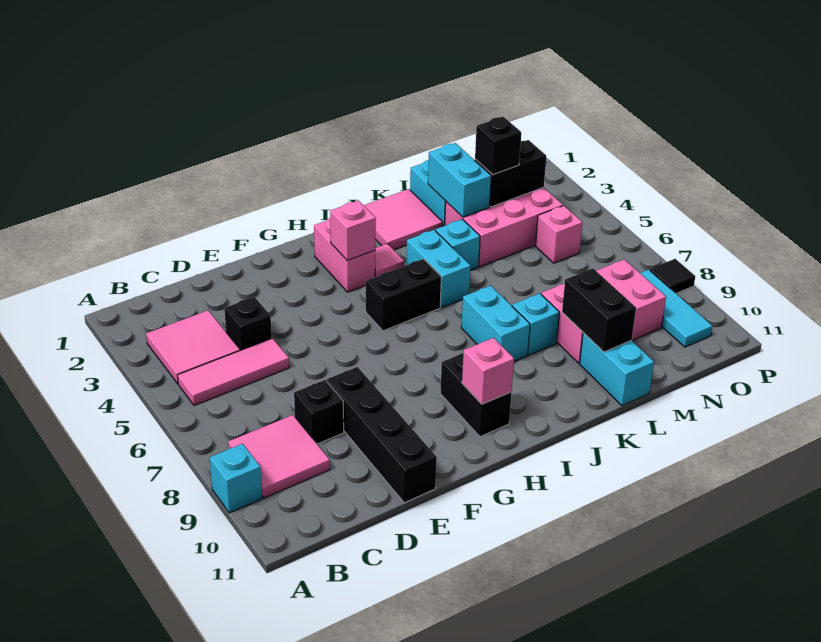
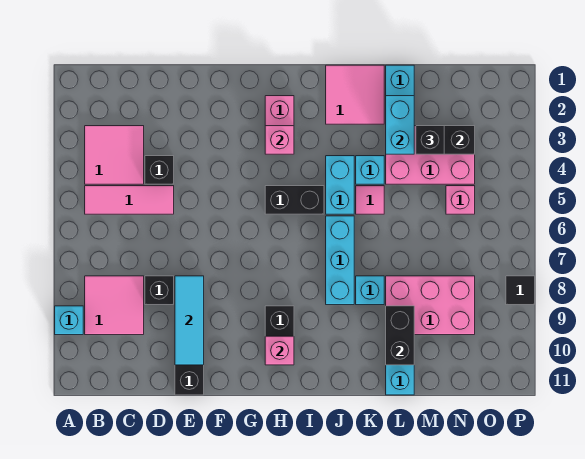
pink tile I3 level 1 -> pink tile K5 level 1
cyan brick J7:J8 level 1 -> cyan brick J6:J8 level 1
cyan tile O8:O10 level 1 -> cyan tile E8:E10 level 2

